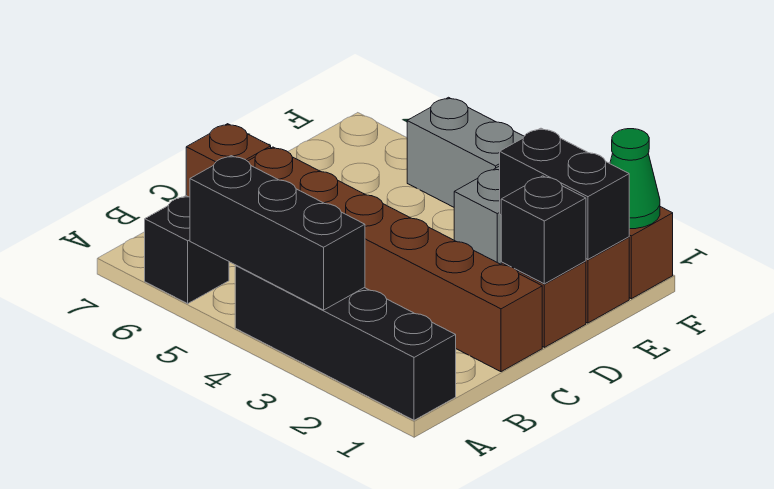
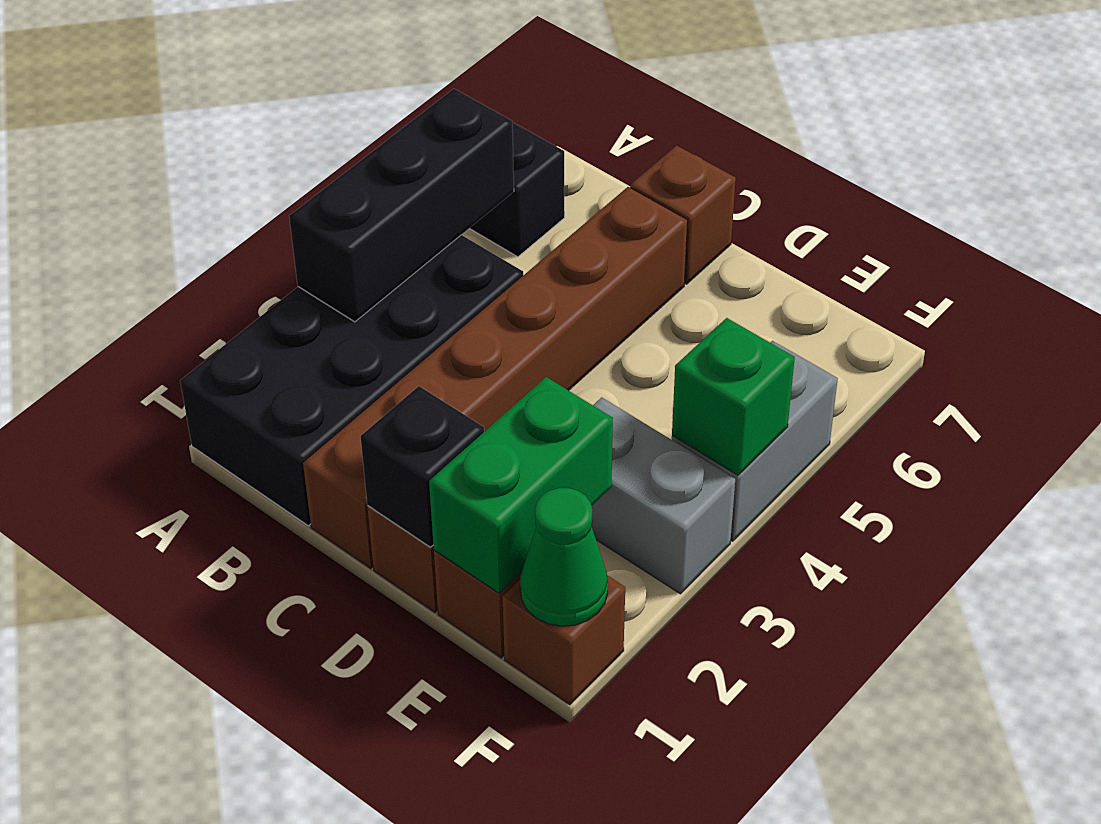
black brick A1:A4 level 1 -> black brick A1:B4 level 1
black brick E1:E2 level 2 -> green brick E1:E2 level 2
none -> green brick F4 level 2

